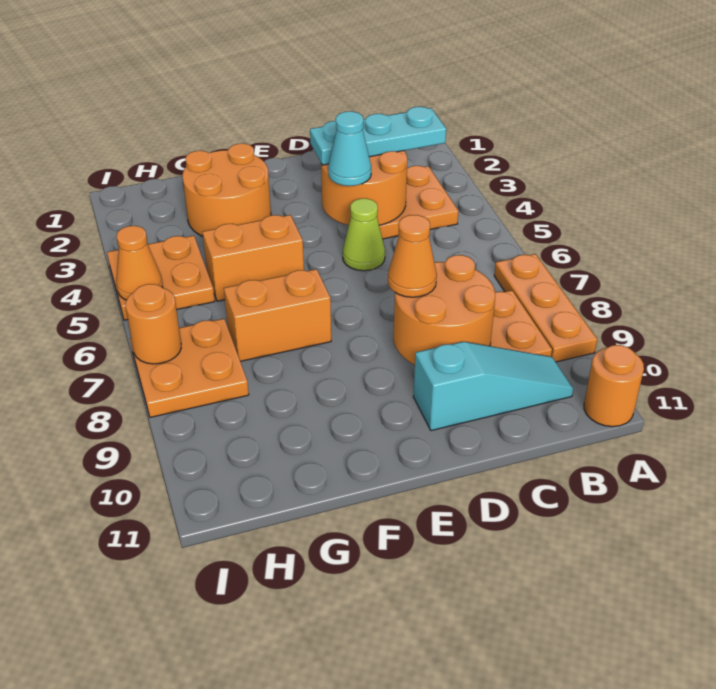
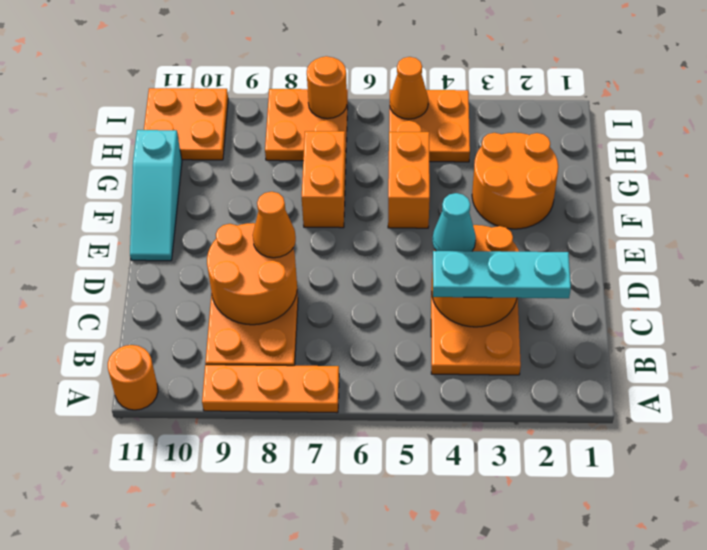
cyan plate B3:D3 level 3 -> cyan plate C2:C4 level 3
cyan slope B10:D10 level 1 top D -> cyan slope E11:G11 level 1 top G
lime cone D5 level 1 -> none
none -> orange plate H10:I11 level 1

